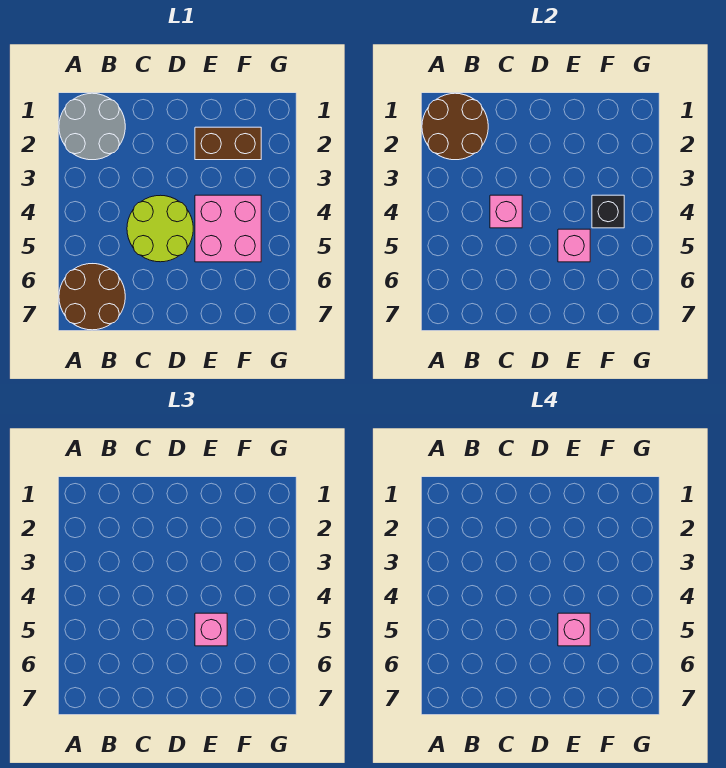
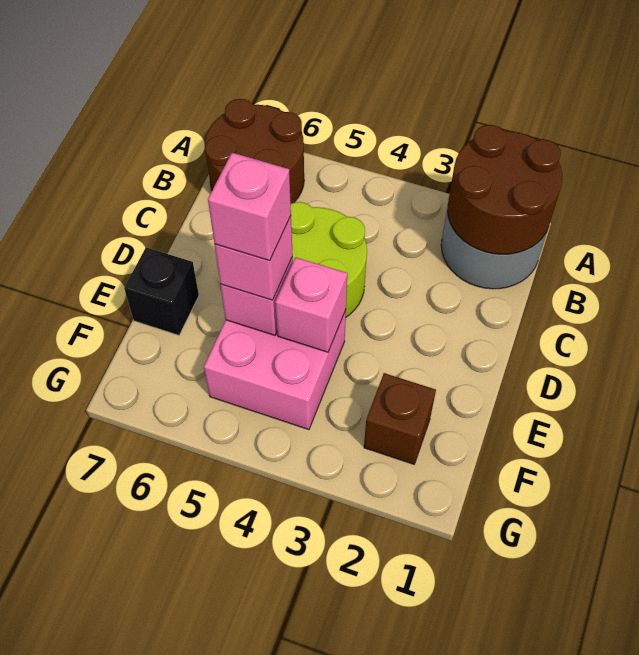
pink brick C4 level 2 -> pink brick E4 level 2
brown brick E2:F2 level 1 -> brown brick F2 level 1
black brick F4 level 2 -> black brick E7 level 1

